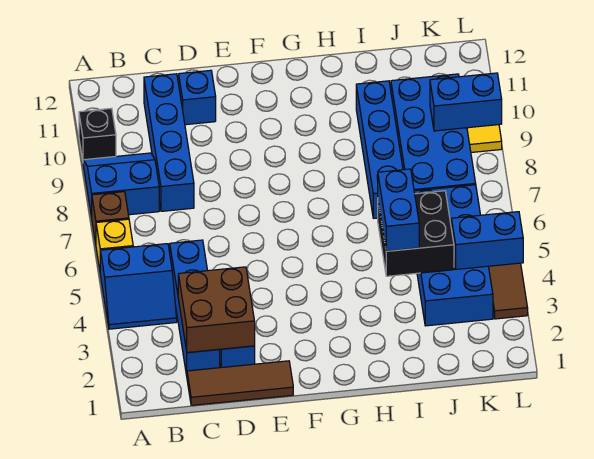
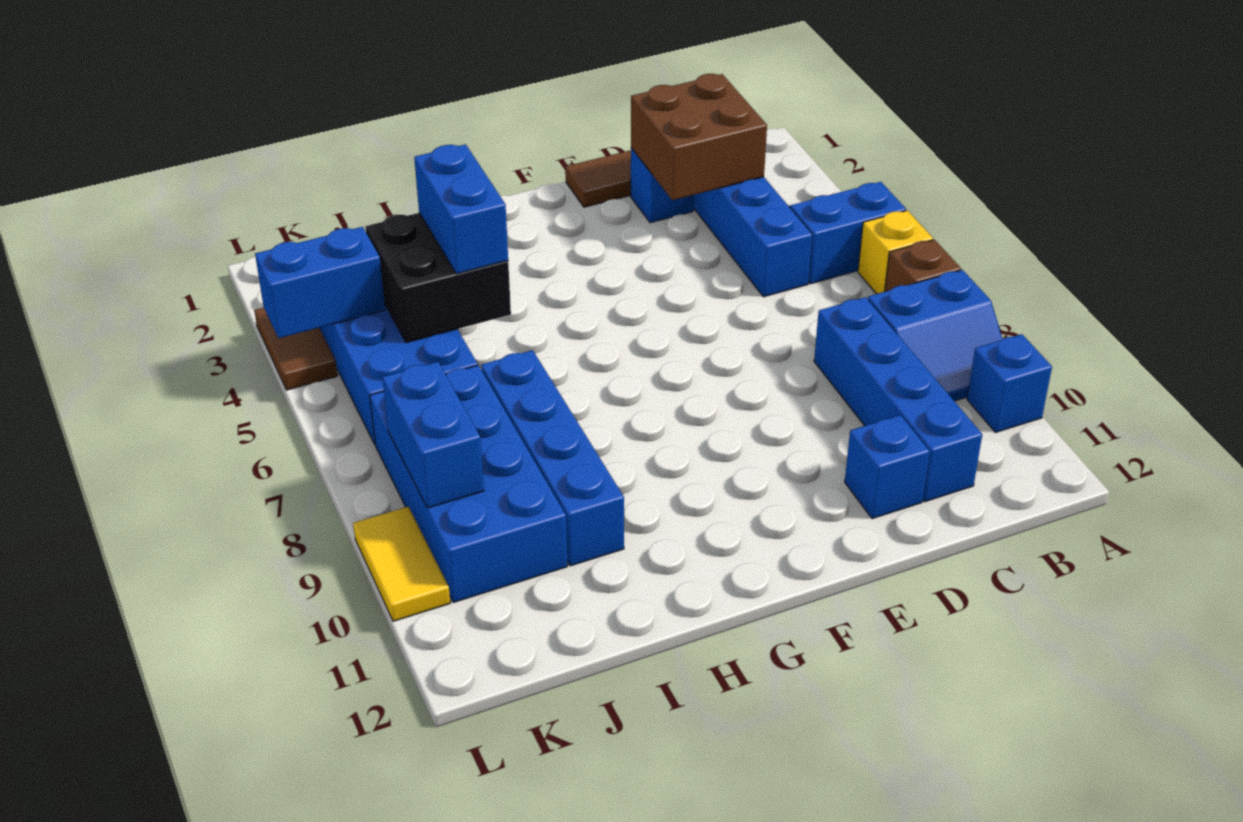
black brick A10 level 1 -> blue brick A10 level 1
blue brick K9:L9 level 2 -> blue brick K8:K9 level 2

